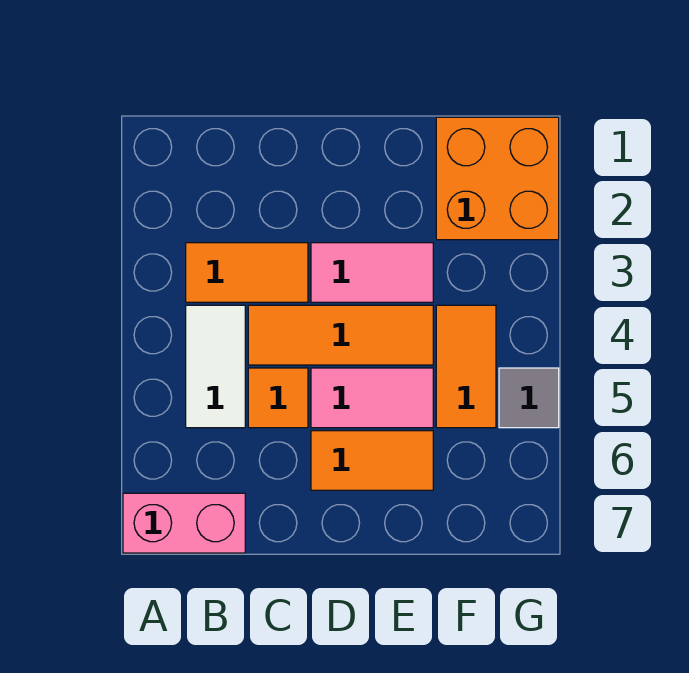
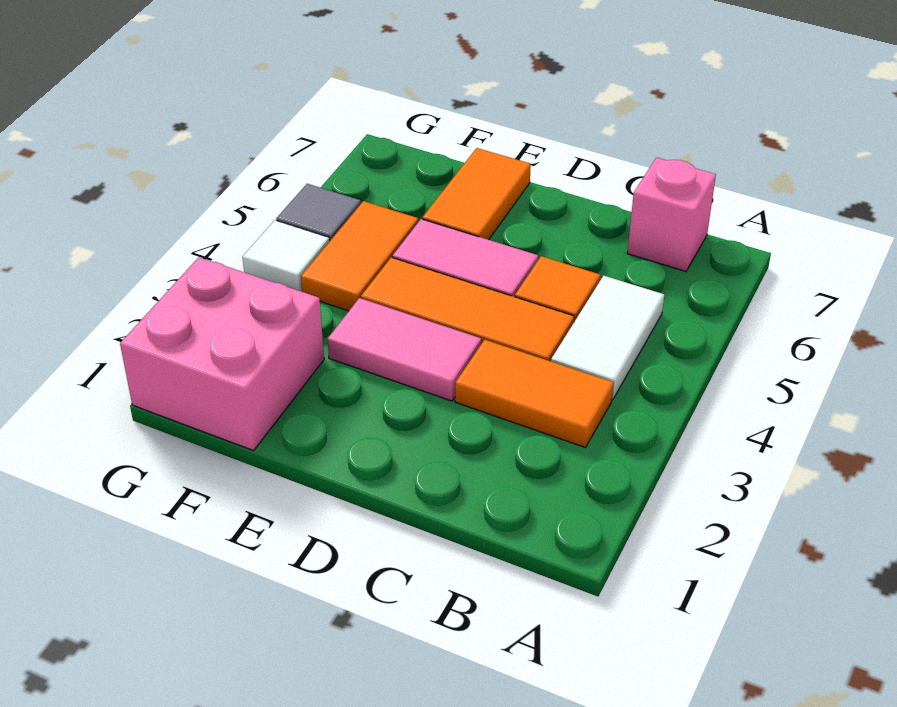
pink brick A7:B7 level 1 -> pink brick B7 level 1
orange tile D6:E6 level 1 -> orange tile E6:E7 level 1
orange brick F1:G2 level 1 -> pink brick F1:G2 level 1
none -> white tile G4 level 1

